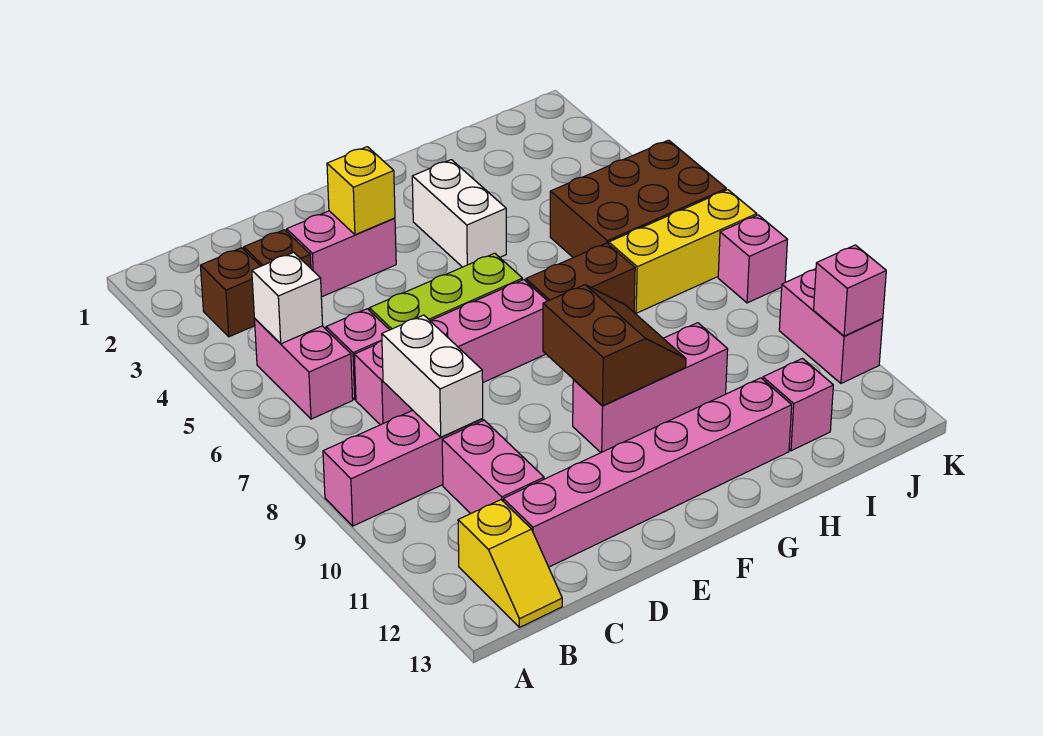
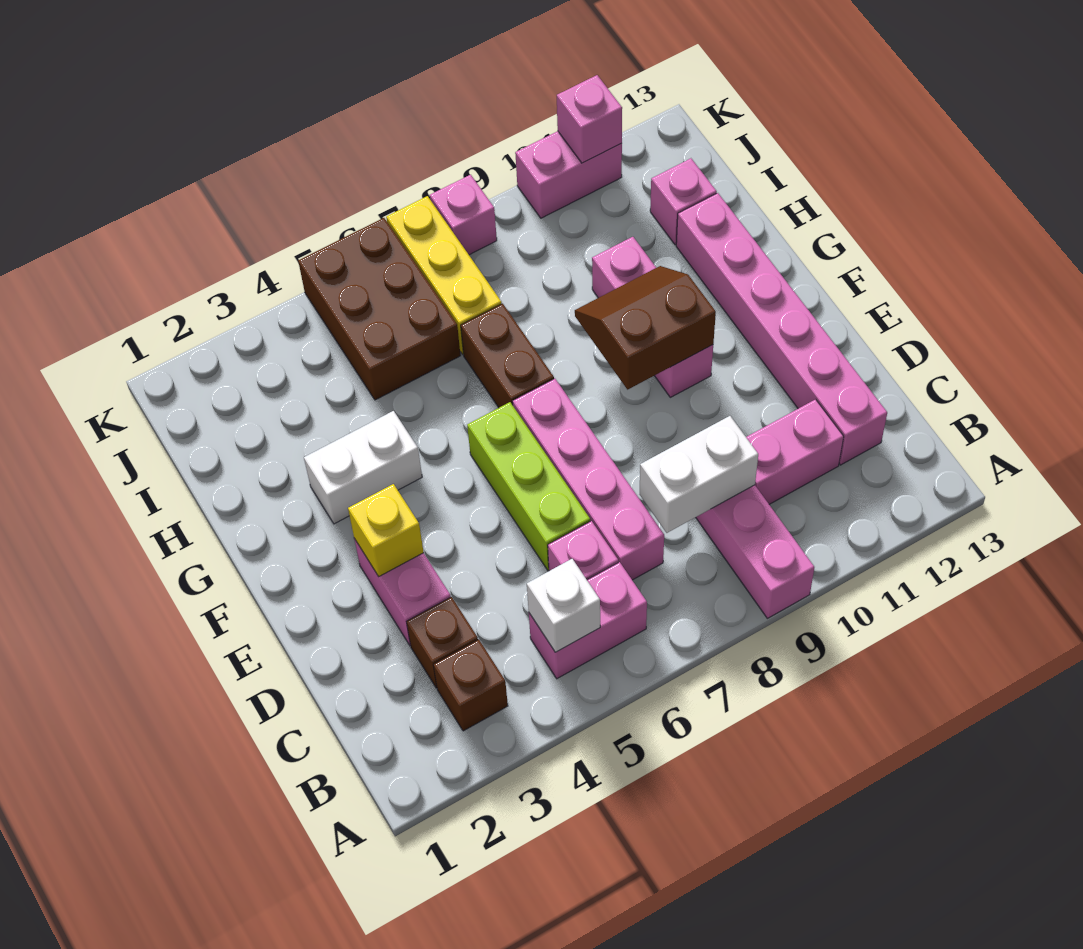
yellow slope B12:B13 level 1 top 12 -> none

